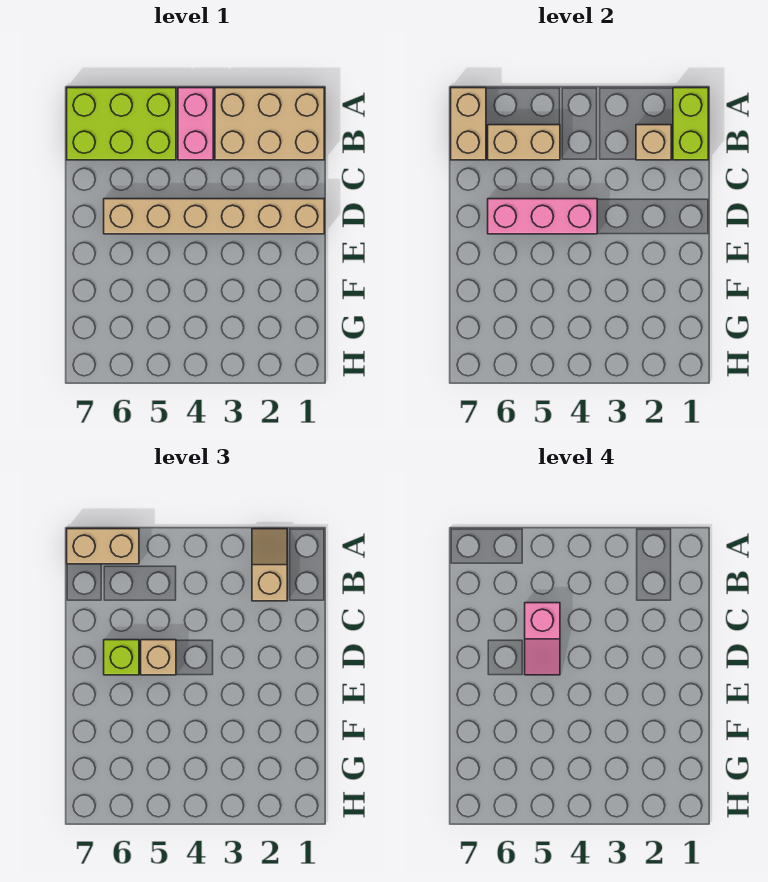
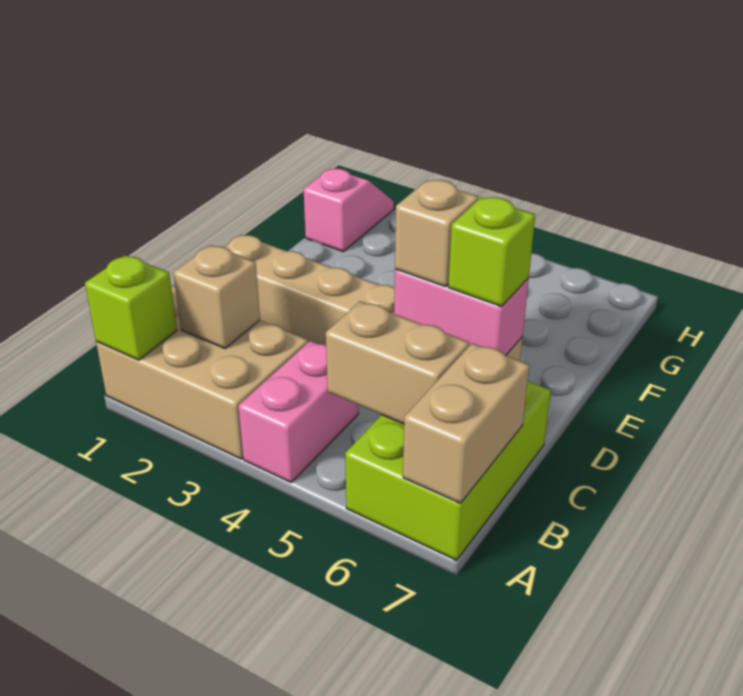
lime brick A1:B1 level 2 -> lime brick A1 level 2
tan slope A2:B2 level 3 top B -> none
lime brick A5:B7 level 1 -> lime brick A6:C7 level 1
tan brick A6:A7 level 3 -> none
pink slope C5:D5 level 4 top C -> pink slope G1:H1 level 1 top G
pink brick D4:D6 level 2 -> pink brick D5:D6 level 2

